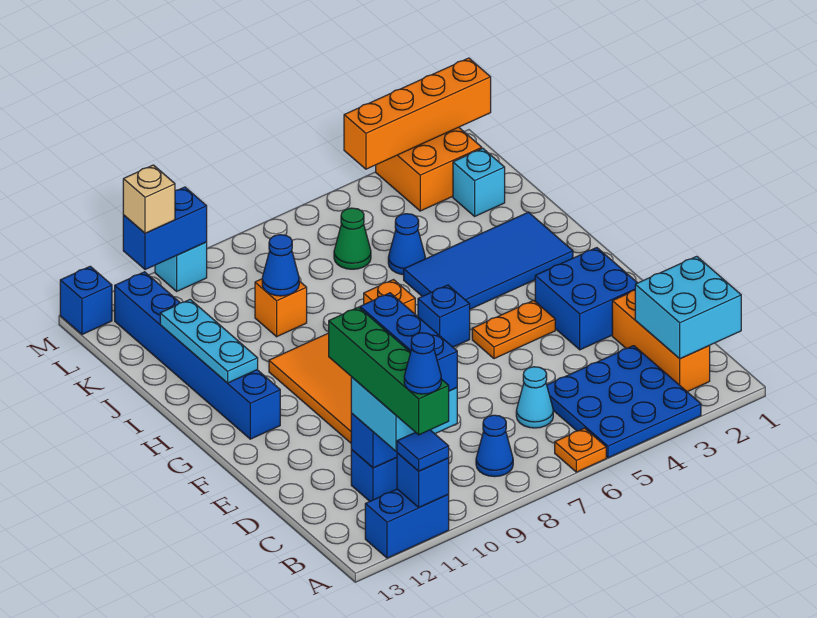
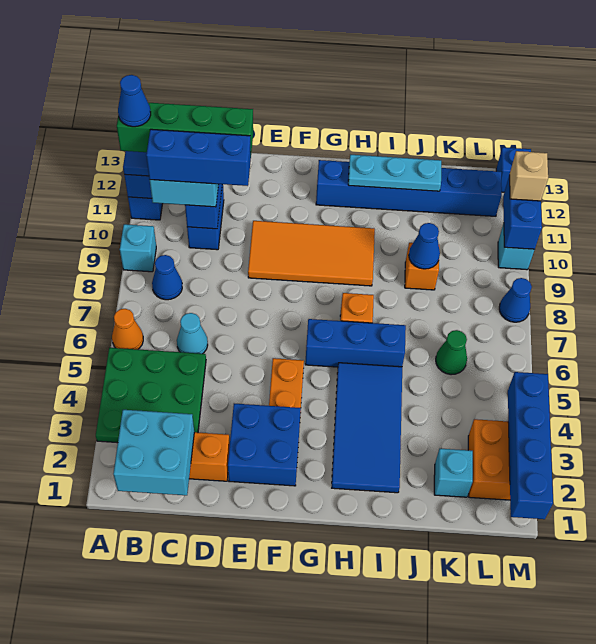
blue plate A3:C5 level 1 -> green plate A3:C5 level 1
orange plate A6 level 1 -> orange cone A6 level 1
none -> cyan brick A9 level 1
blue brick G6 level 1 -> blue brick G6:I6 level 1
blue cone J5 level 1 -> blue cone M8 level 1
orange brick M1:M4 level 2 -> blue brick M1:M4 level 2

